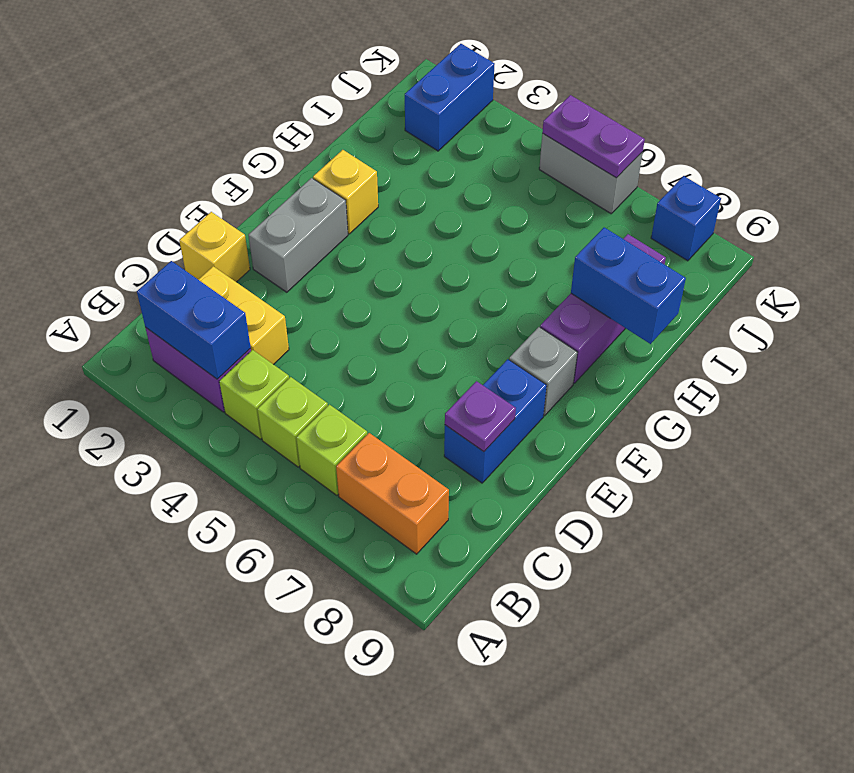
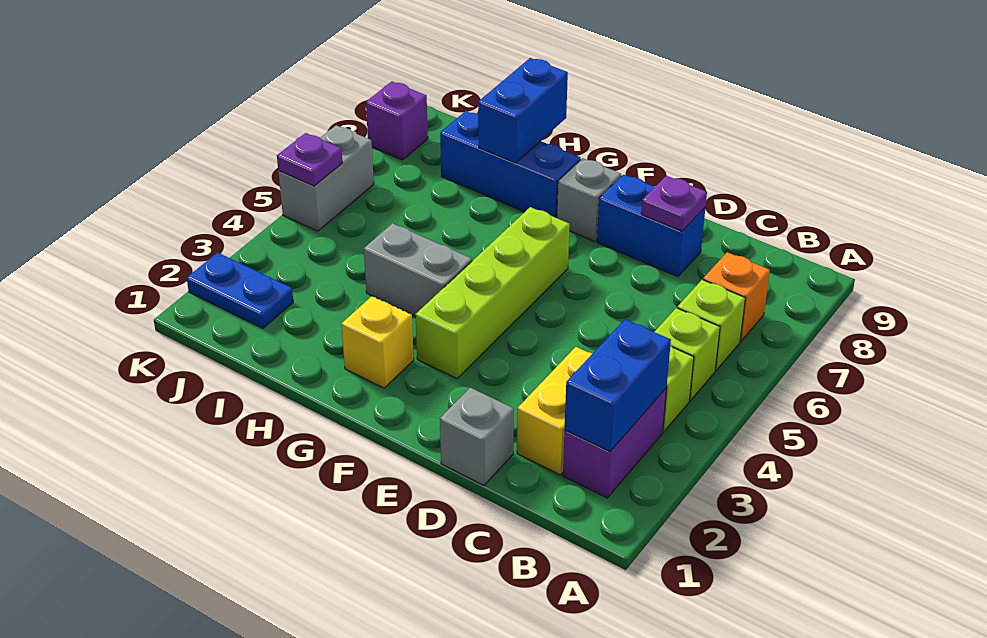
orange brick B7:B8 level 1 -> orange brick B7 level 1
yellow brick D1 level 1 -> grey brick D1 level 1
grey brick E2:F2 level 1 -> grey brick G4:H4 level 1
none -> lime brick F3:F6 level 1
purple brick G8:I8 level 1 -> blue brick G8:I8 level 1
blue brick J2:K2 level 1 -> blue plate J2:K2 level 1
purple plate K5:K6 level 2 -> purple plate K5 level 2
blue brick K8 level 1 -> purple brick K8 level 1

